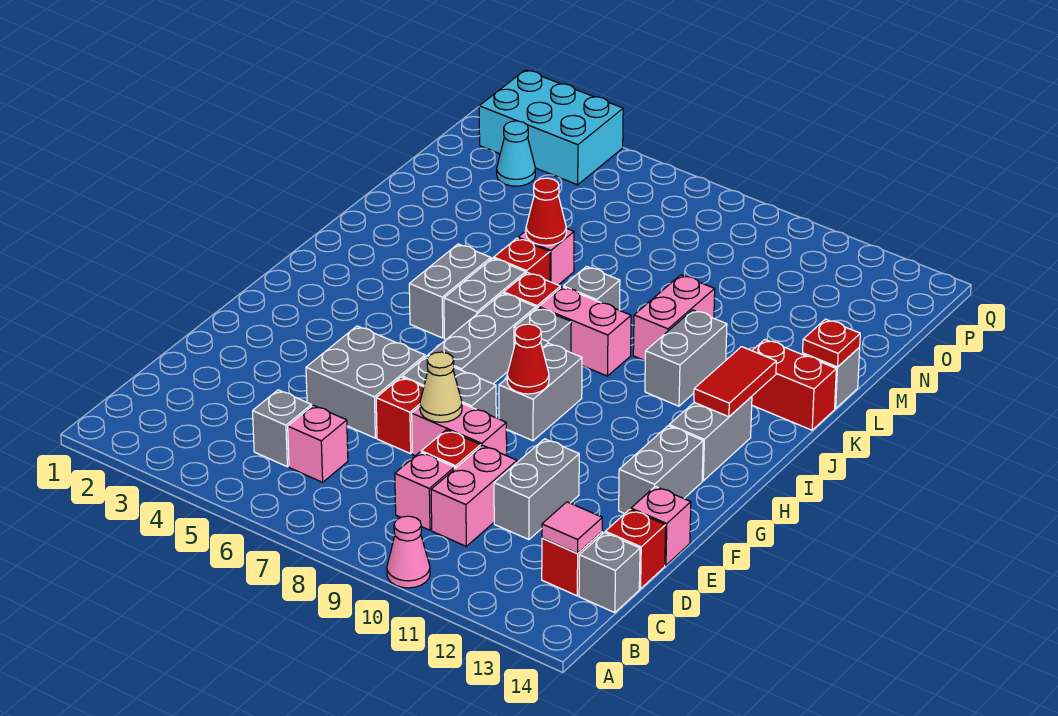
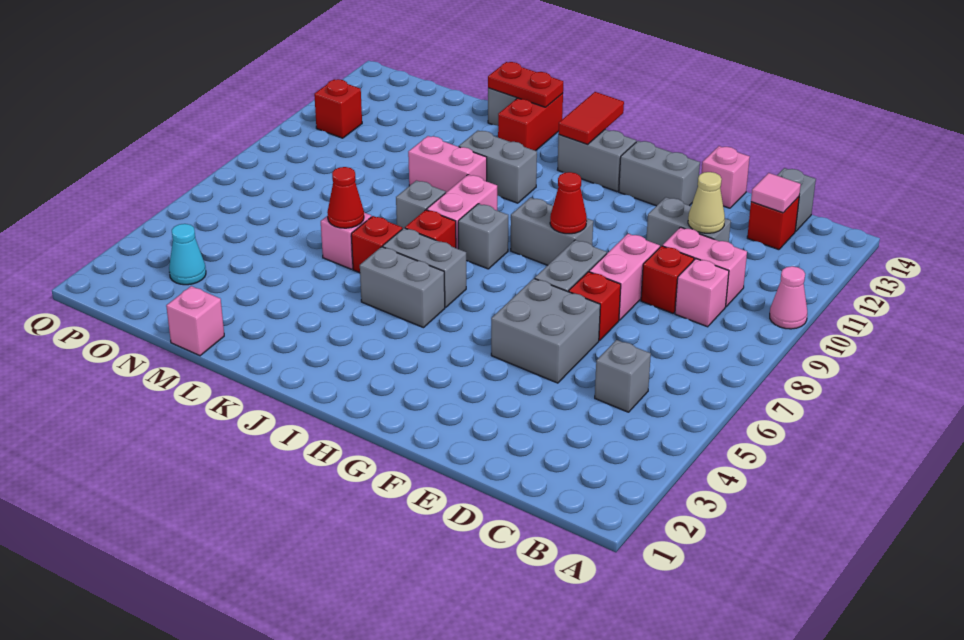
pink brick C6 level 1 -> pink brick M1 level 1
red brick D14 level 1 -> red brick P11 level 1
tan cone E8 level 2 -> tan cone D11 level 2
grey brick G7:I7 level 1 -> none
red tile I13:J13 level 2 -> red tile I13:I14 level 2
red plate L14 level 2 -> red plate K14:L14 level 2
cyan brick P2:Q4 level 1 -> none

